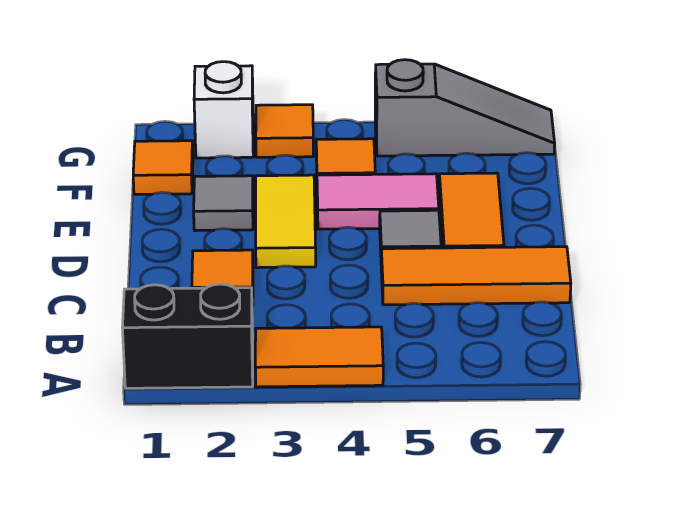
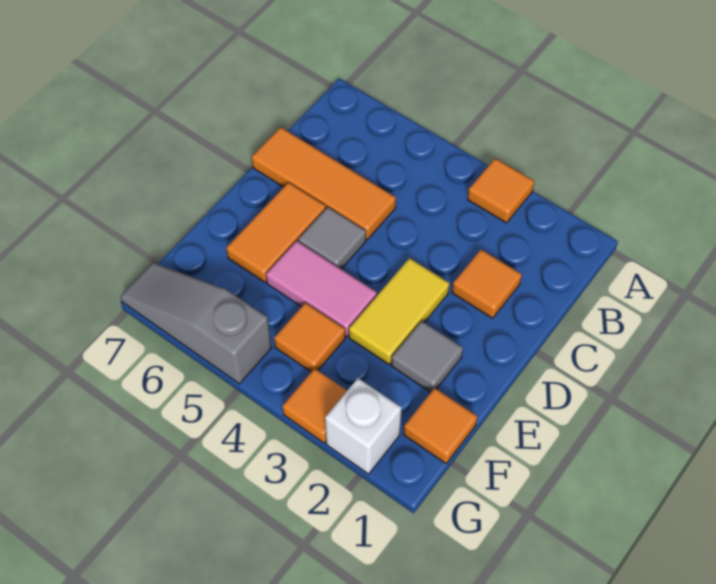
black brick A1:A2 level 1 -> none
orange tile A3:A4 level 1 -> orange tile A3 level 1

